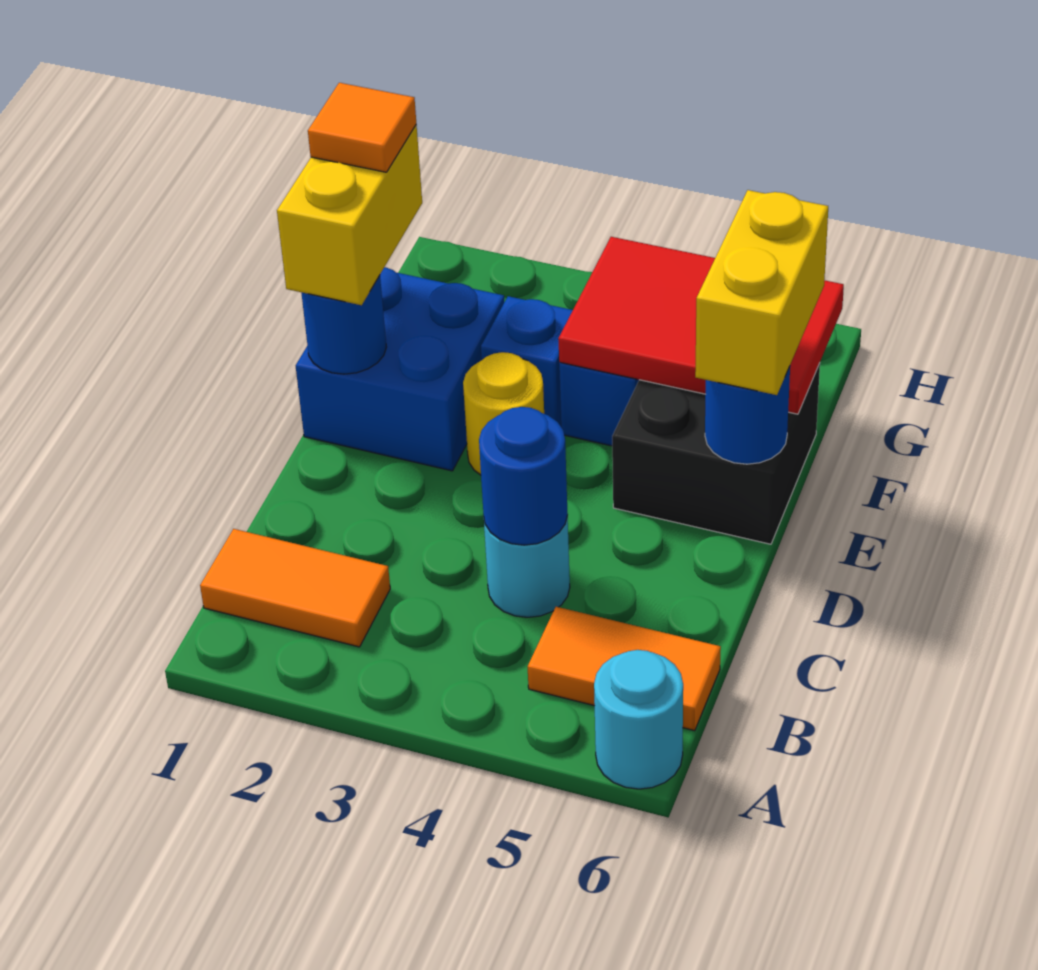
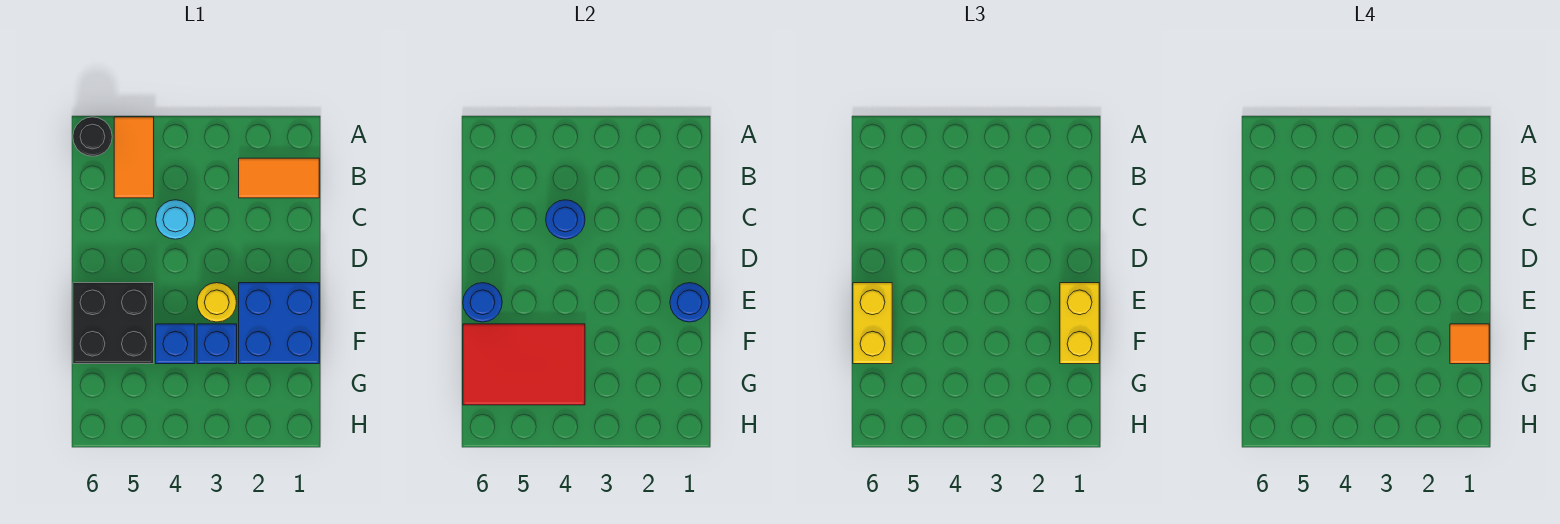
cyan round brick A6 level 1 -> black round brick A6 level 1
orange tile B5:B6 level 1 -> orange tile A5:B5 level 1

